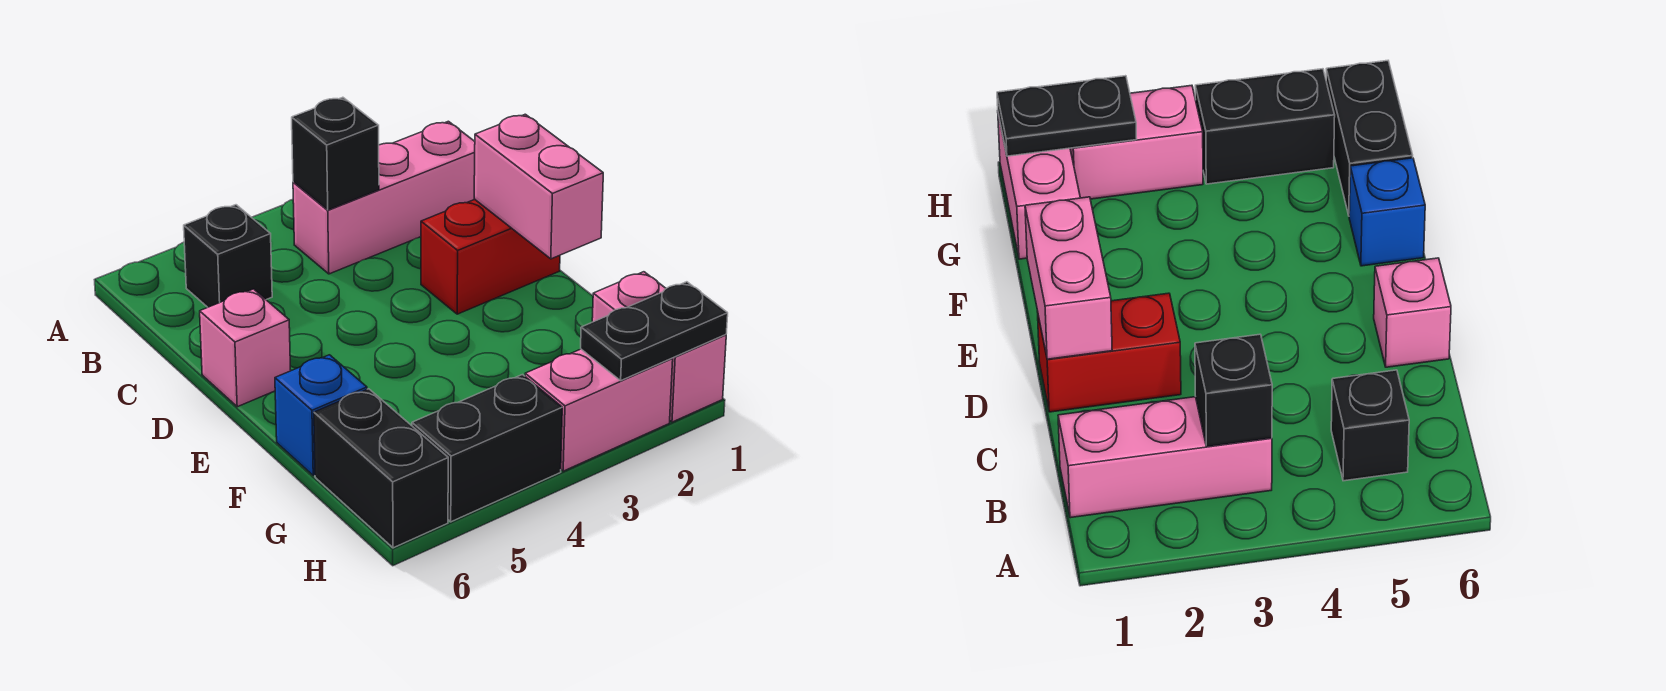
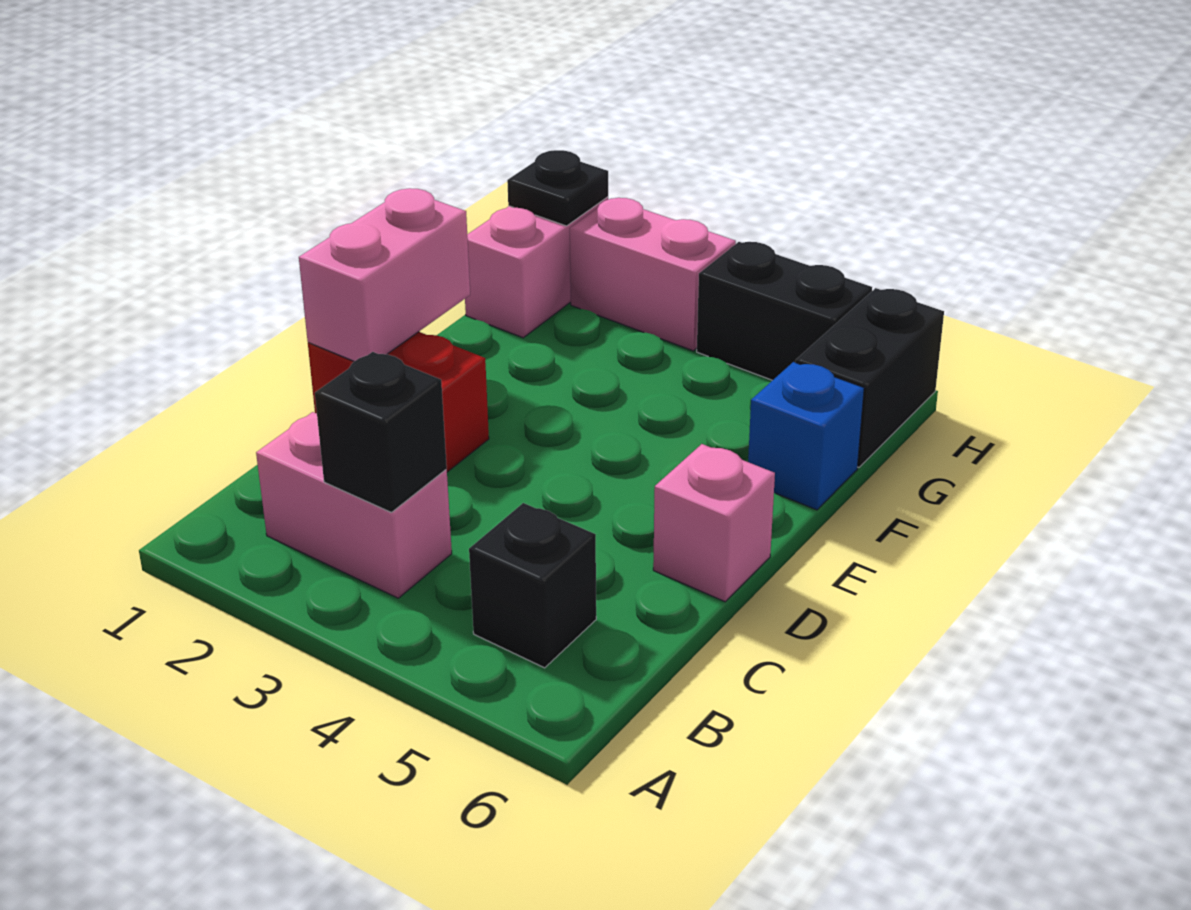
pink brick B1:B3 level 1 -> pink brick B2:B3 level 1
black plate H1:H2 level 2 -> black plate H1 level 2

